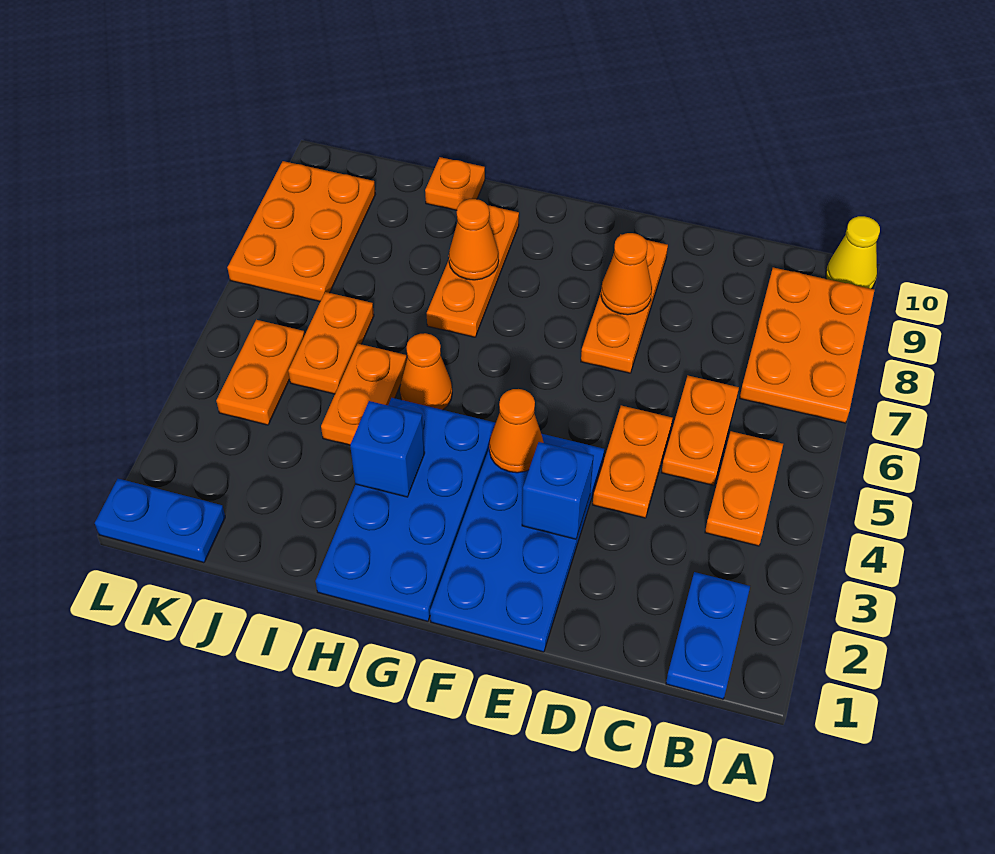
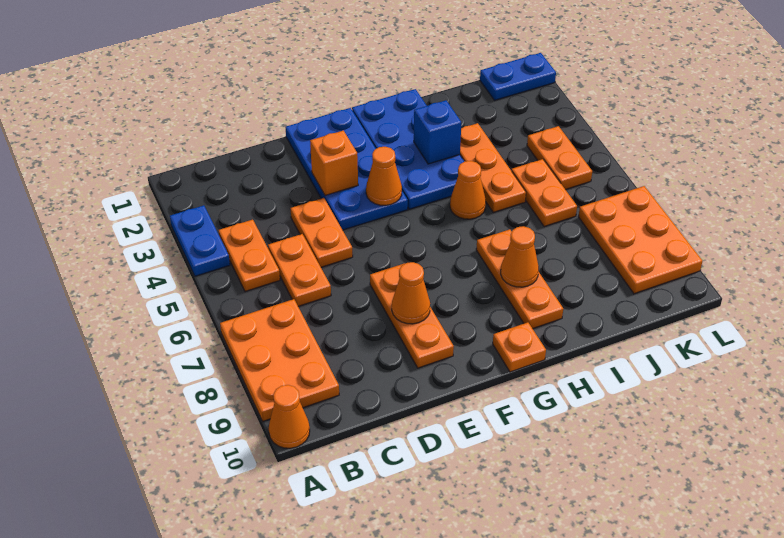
yellow cone A10 level 1 -> orange cone A10 level 1
blue plate B1:B2 level 1 -> blue plate A3:A4 level 1
blue brick E3 level 2 -> orange brick E3 level 2
orange plate I4:I5 level 1 -> orange plate I3:I5 level 1
orange plate I10 level 1 -> orange plate G10 level 1

